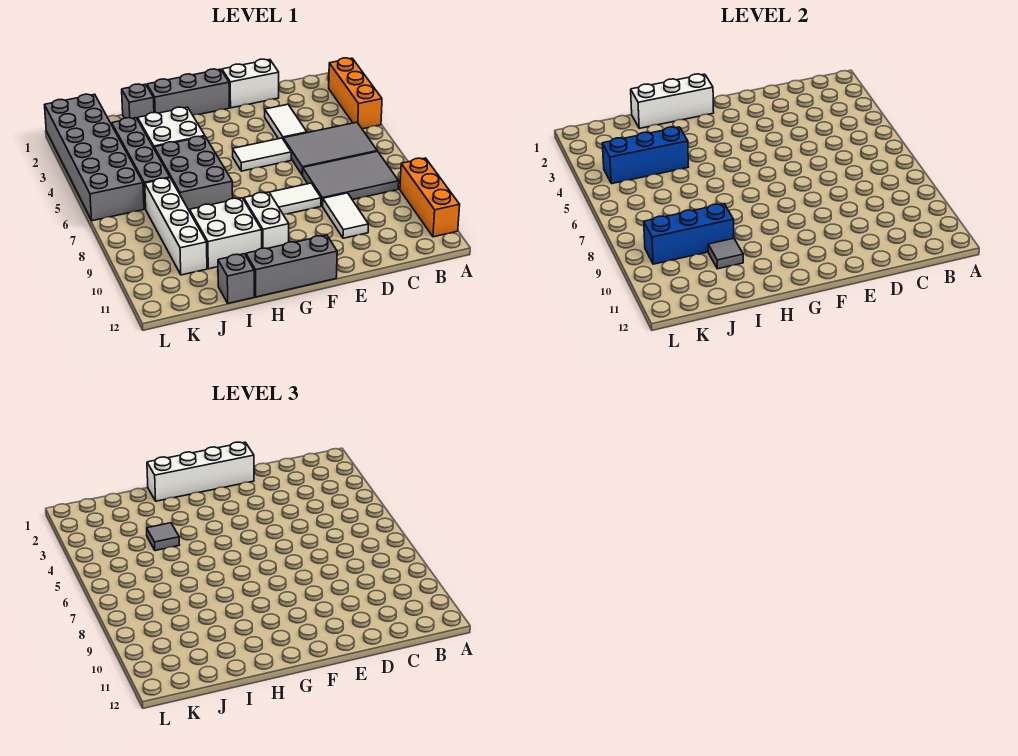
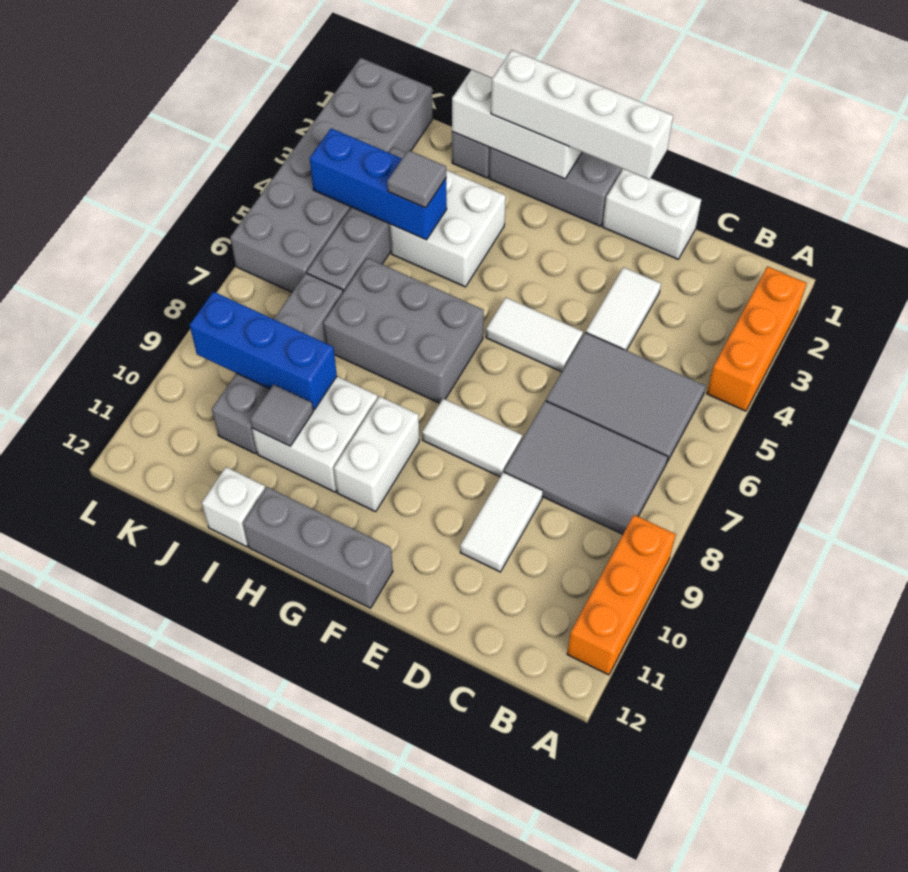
grey brick H5:I7 level 1 -> grey brick G6:I7 level 1
grey brick I12 level 1 -> white brick I12 level 1
white brick J7:J10 level 1 -> grey brick J7:J10 level 1

